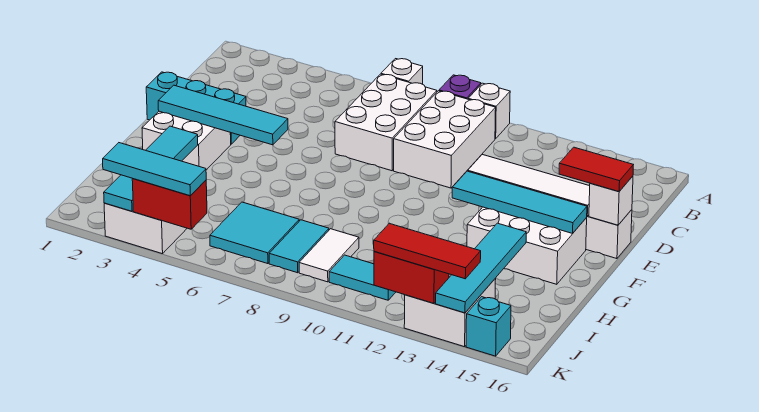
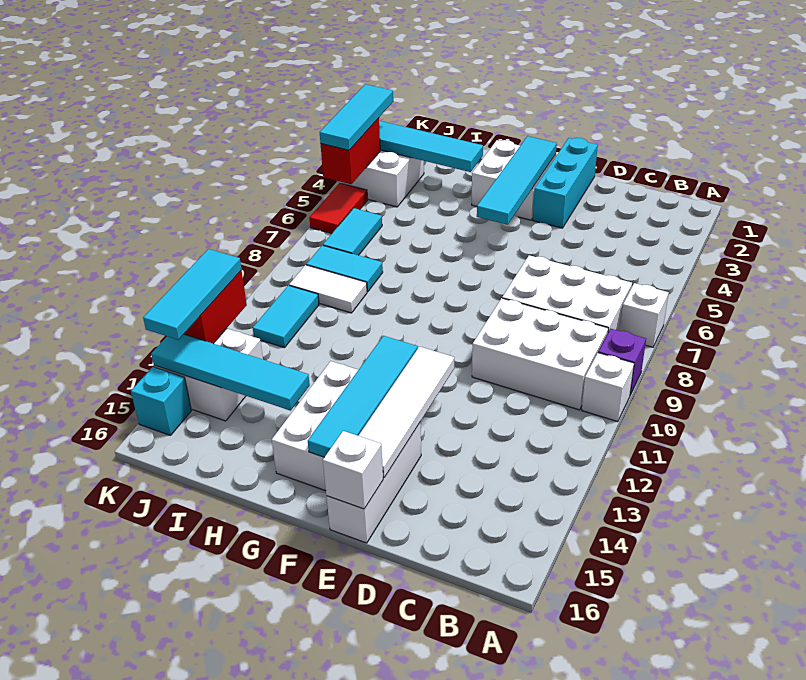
red tile E15:E16 level 3 -> red tile K5:K6 level 1
cyan tile I6:J7 level 1 -> cyan tile J6:J7 level 1
red tile K12:K14 level 3 -> cyan tile K12:K14 level 3

